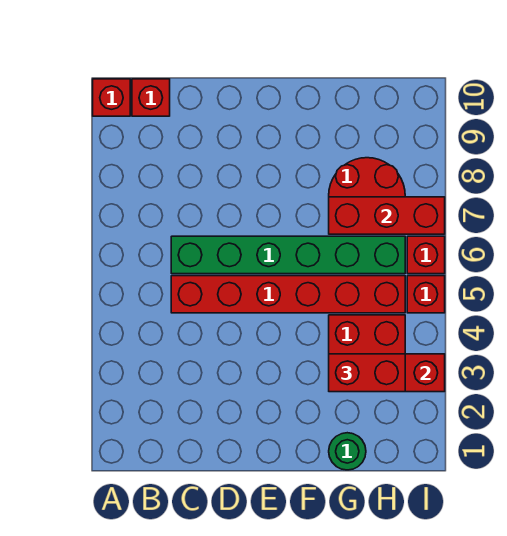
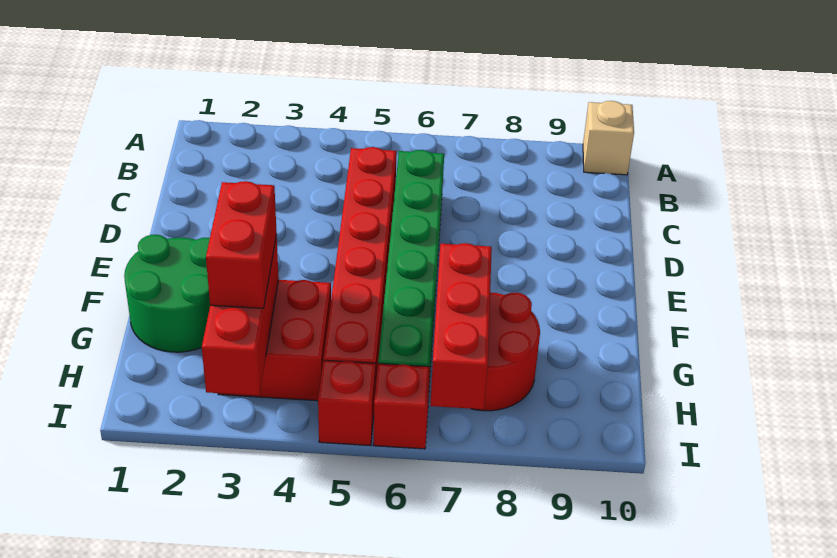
red brick A10 level 1 -> tan brick A10 level 1
red brick B10 level 1 -> none
green round brick G1 level 1 -> green round brick F1:G2 level 1

